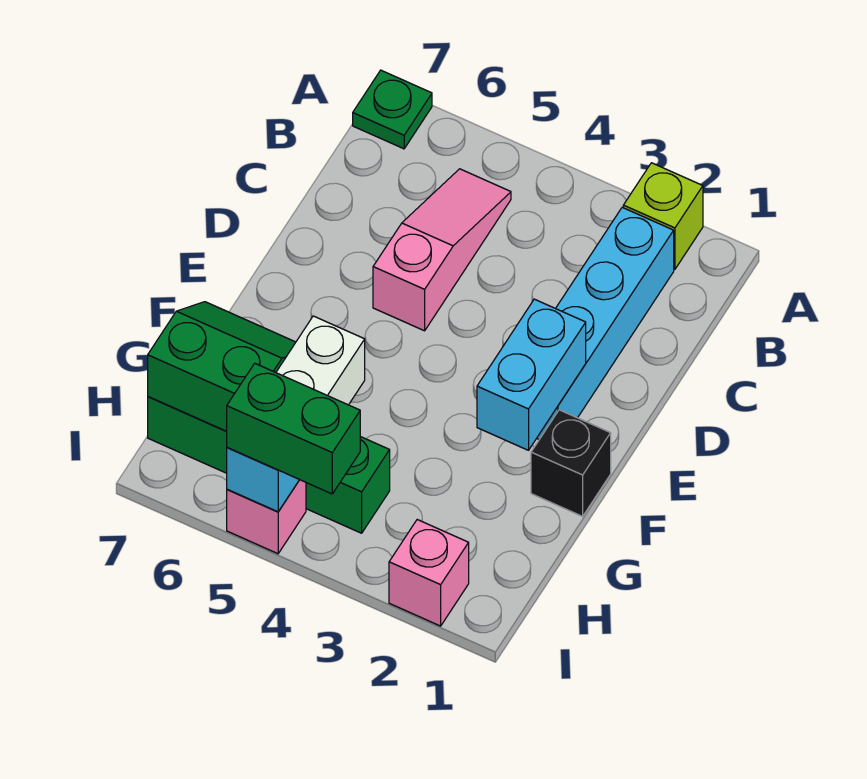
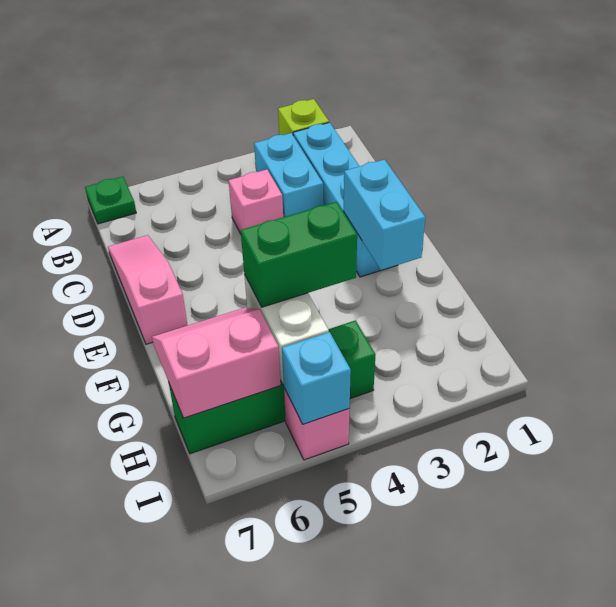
none -> cyan brick B3:C3 level 1
pink slope B5:D5 level 1 top D -> pink slope C7:E7 level 1 top E
black brick F1 level 1 -> none
green slope G6:H7 level 2 top H -> pink slope G6:H7 level 2 top H
pink brick I2 level 1 -> pink brick C4 level 1
green brick I4:I5 level 3 -> green brick G4:G5 level 3

